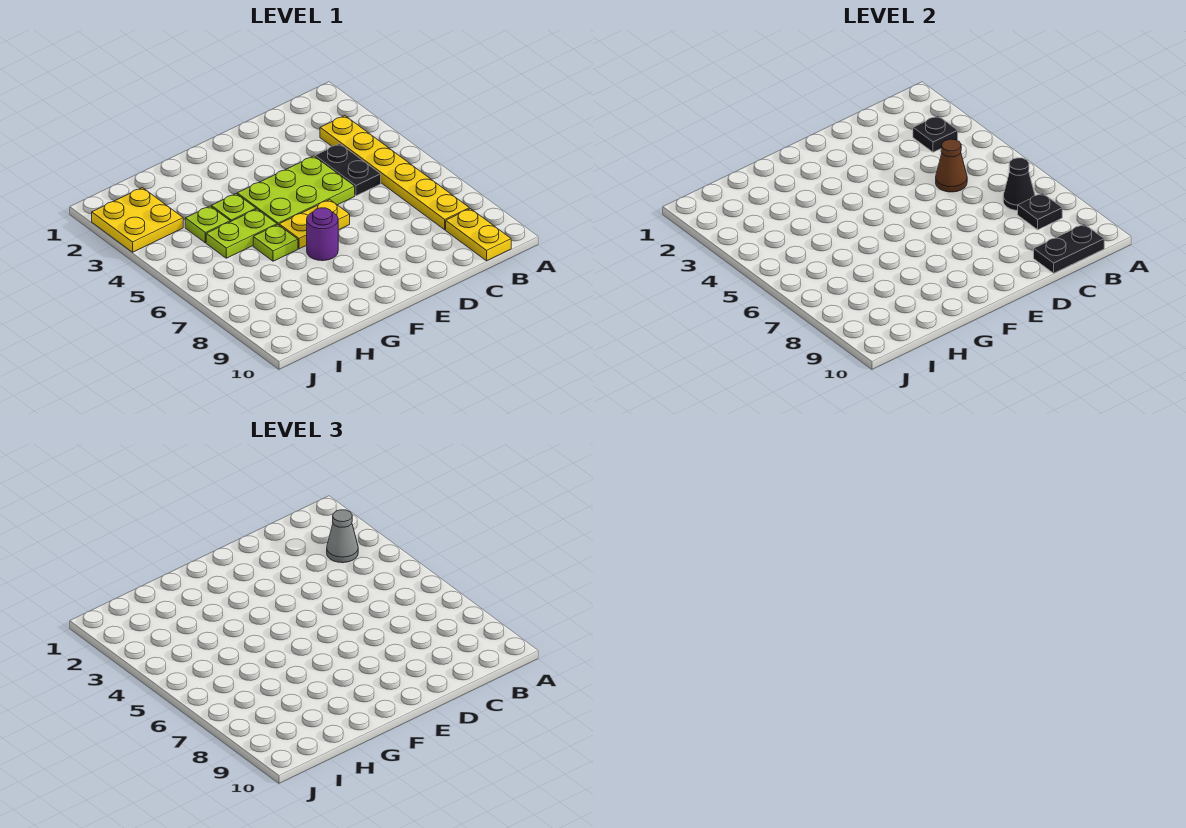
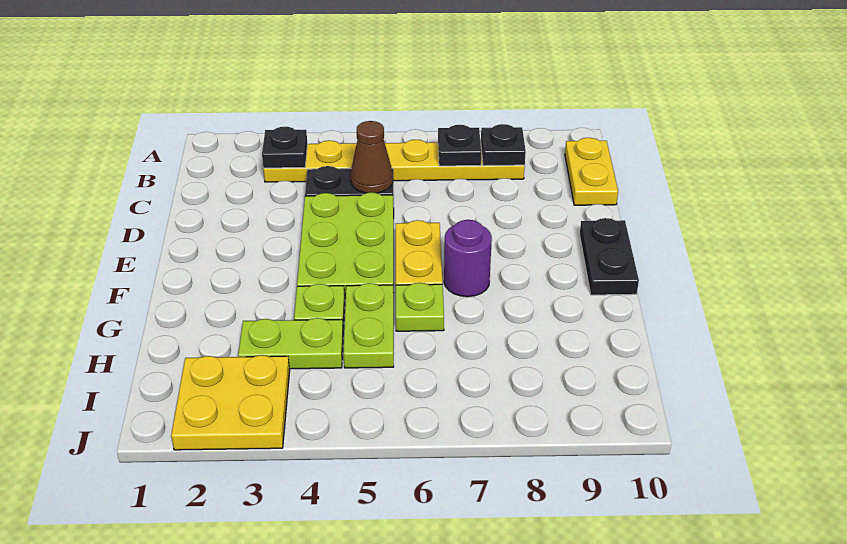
grey cone B3 level 3 -> none
black cone B7 level 2 -> black plate B7 level 2
yellow plate B9:B10 level 1 -> yellow plate B10:C10 level 1
black plate B10:C10 level 2 -> black plate E10:F10 level 1
lime plate H4 level 1 -> lime plate H3:H4 level 1

